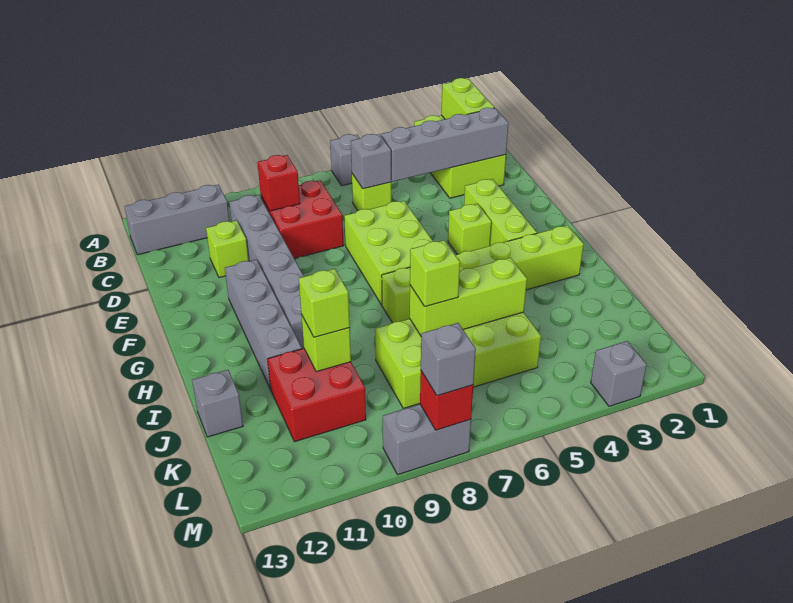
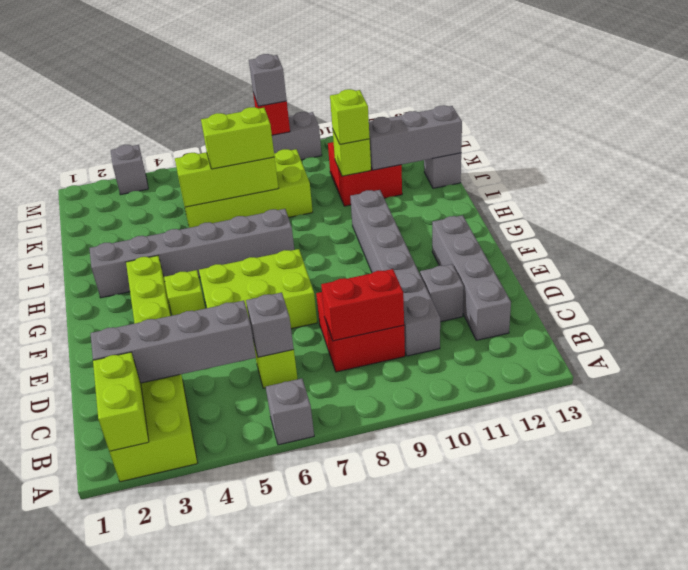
grey brick B11:B13 level 1 -> grey brick J11:J13 level 2
red brick C9 level 2 -> red brick C8:C9 level 2
lime brick D11 level 1 -> grey brick D11 level 1
lime brick E6:G7 level 1 -> lime brick E5:F7 level 1
grey brick F11:I11 level 1 -> grey brick C12:F12 level 1
lime brick H2:H7 level 1 -> grey brick H2:H7 level 1
lime brick J7 level 3 -> lime brick J6:J7 level 3

